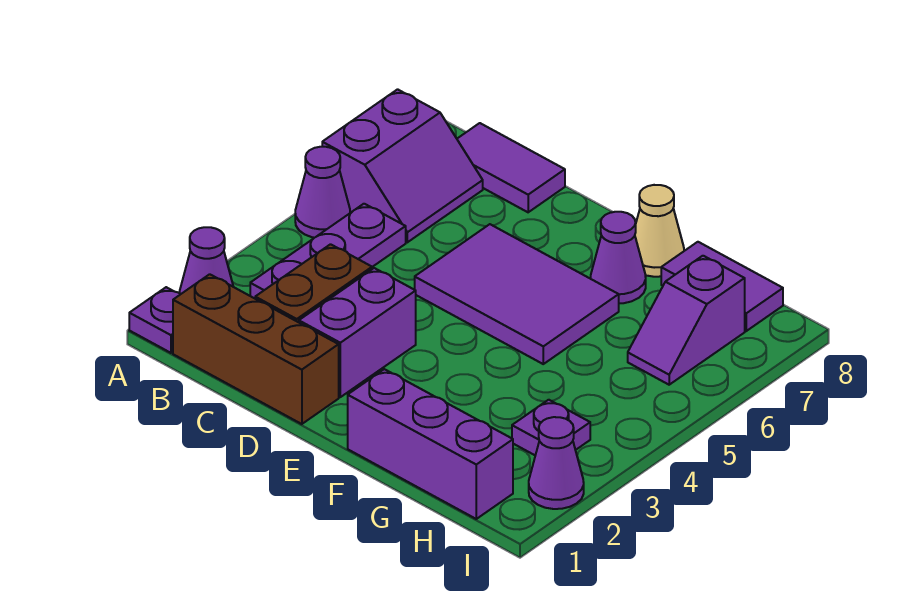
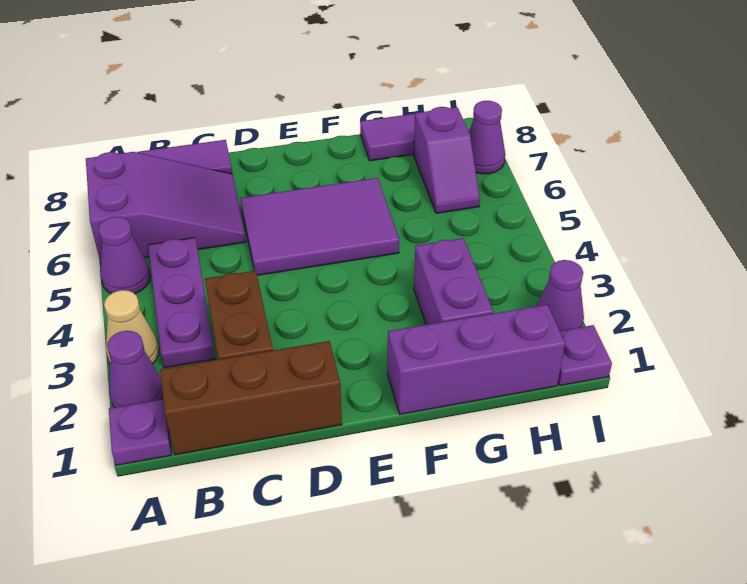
purple slope A6:B7 level 1 top A -> purple slope A6:C7 level 1 top A
purple brick D2:D3 level 1 -> purple brick G2:G3 level 1
purple cone F7 level 1 -> purple cone I7 level 1
tan cone F8 level 1 -> tan cone A3 level 1
purple plate H3 level 1 -> purple plate I1 level 1

